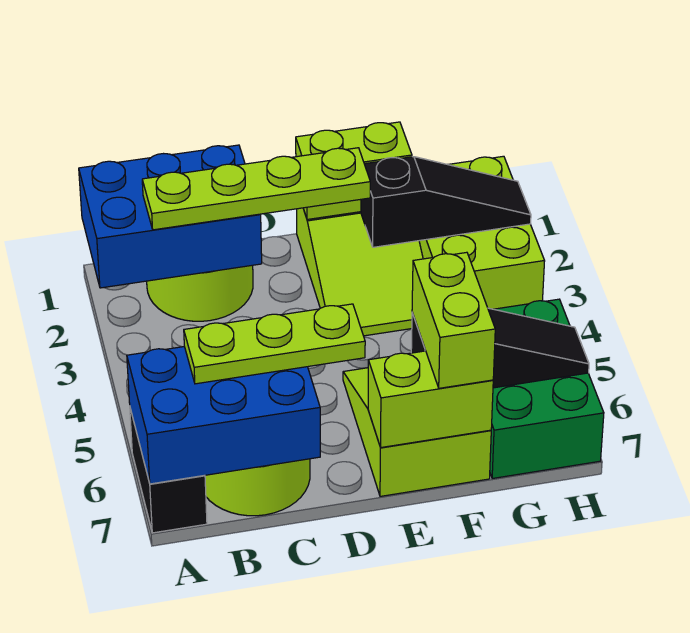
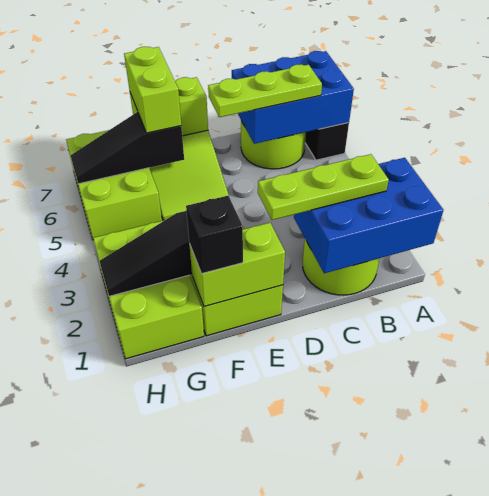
lime plate B2:E2 level 3 -> lime plate B2:D2 level 3
none -> black brick F1 level 3
green brick G5:H7 level 1 -> lime brick G5:H7 level 1

